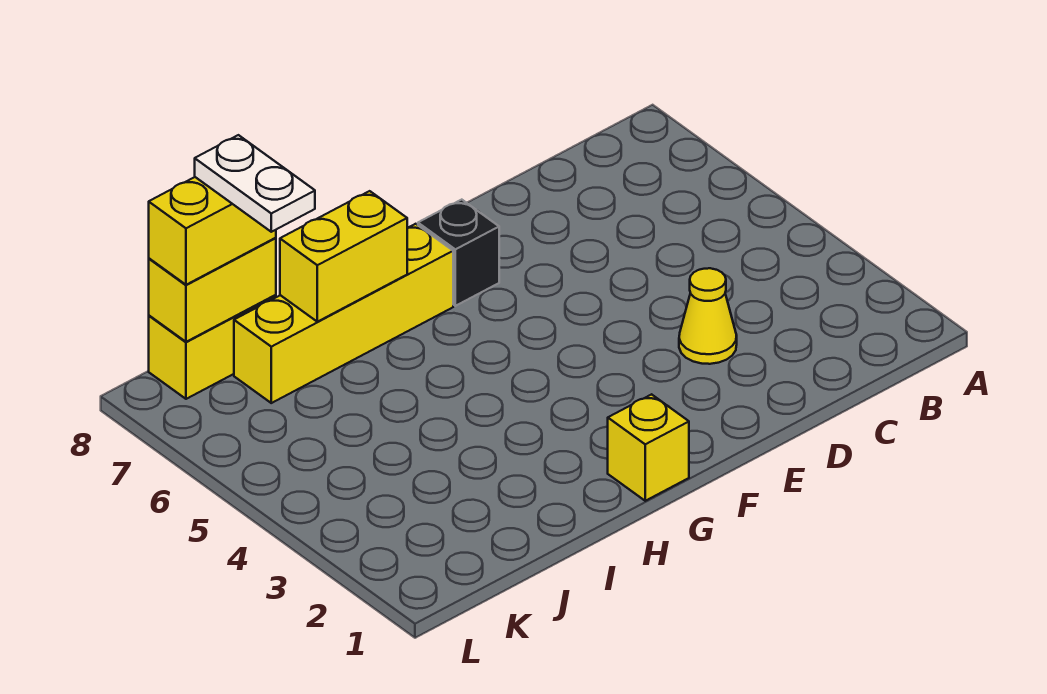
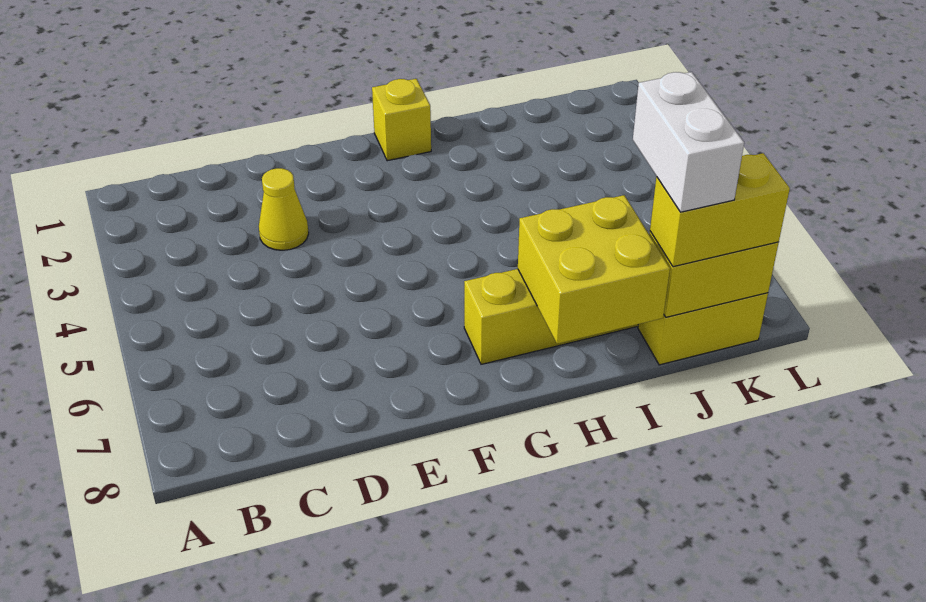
black brick F7 level 1 -> none
yellow brick H7:I7 level 2 -> yellow brick H7:I8 level 2
white plate J7:J8 level 4 -> white brick J7:J8 level 4

